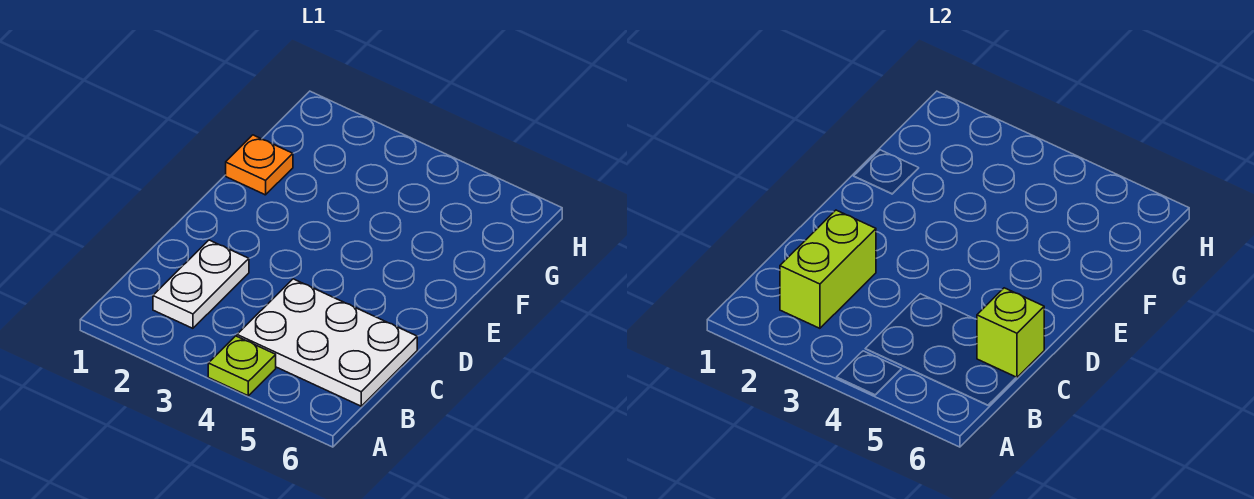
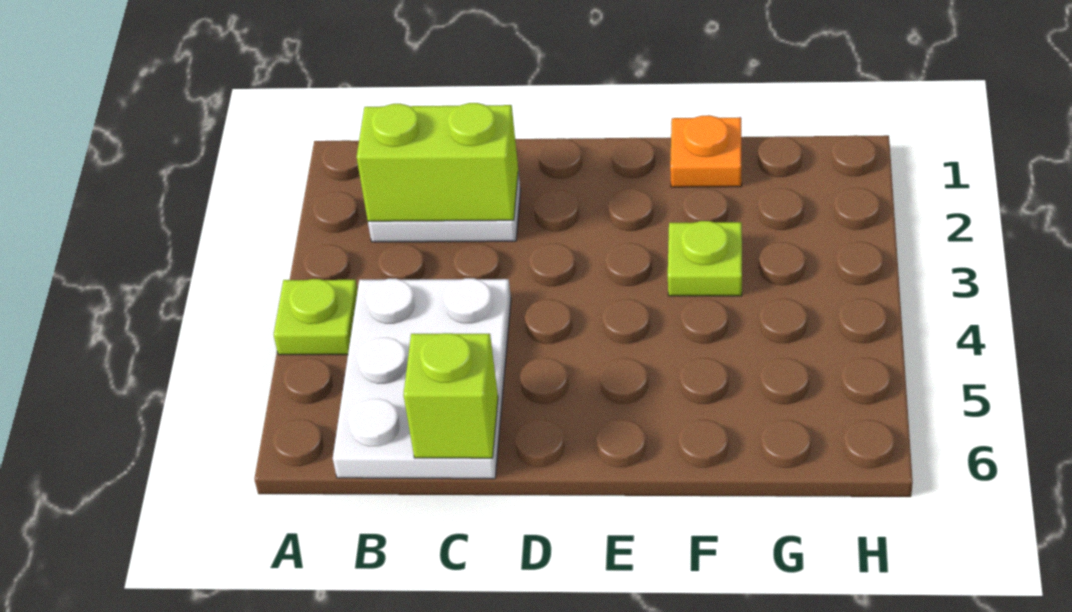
none -> lime plate F3 level 1

